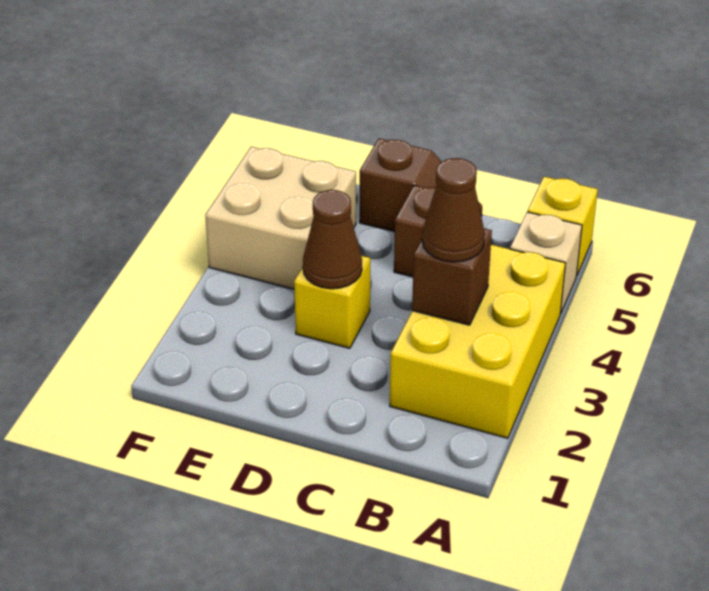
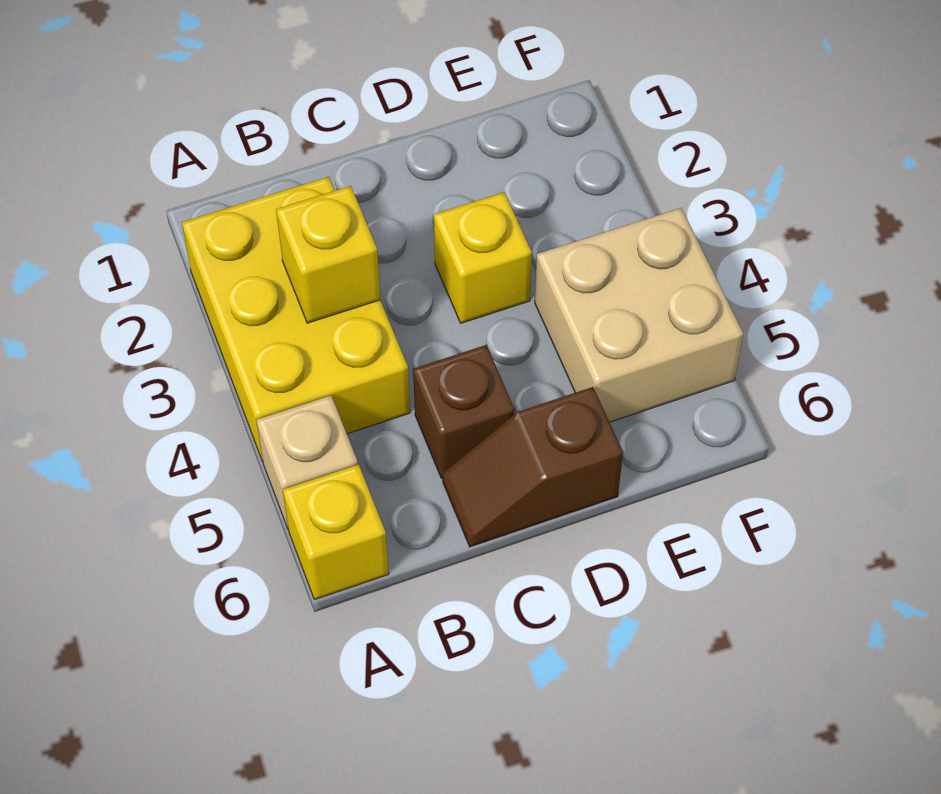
brown brick B3 level 2 -> yellow brick B3 level 2
brown cone B3 level 3 -> none
brown cone D3 level 2 -> none

